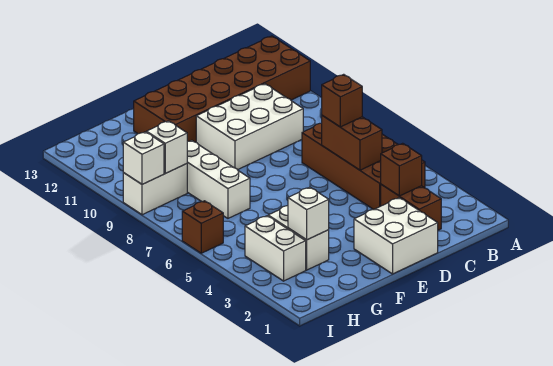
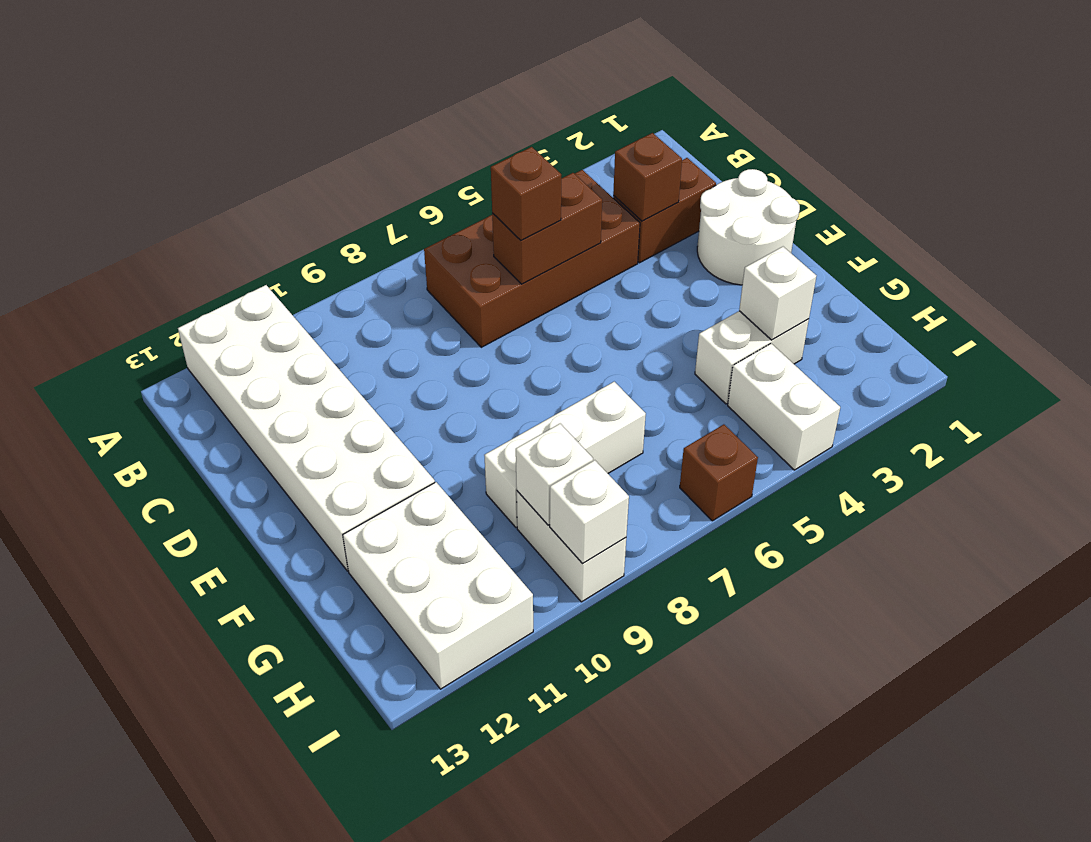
brown brick A11:F12 level 1 -> white brick A11:F12 level 1
white brick C9:E10 level 1 -> white brick G11:I12 level 1
white brick D1:E2 level 1 -> white round brick D1:E2 level 1
white brick H3:H4 level 1 -> white brick H4:I4 level 1

